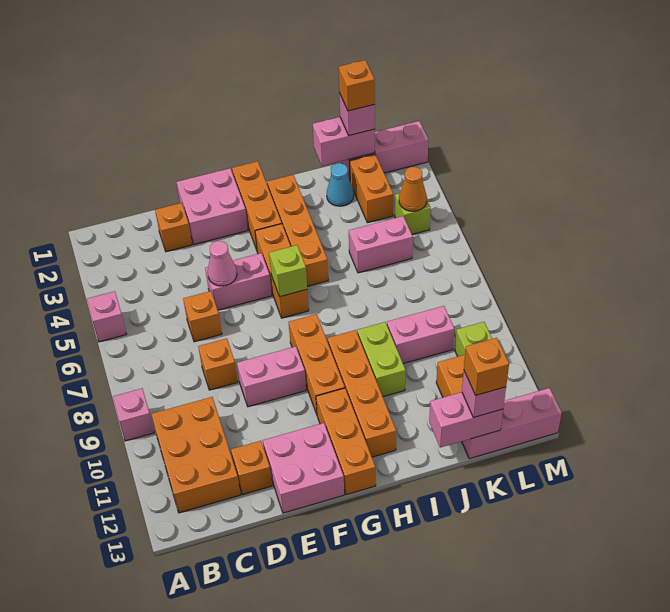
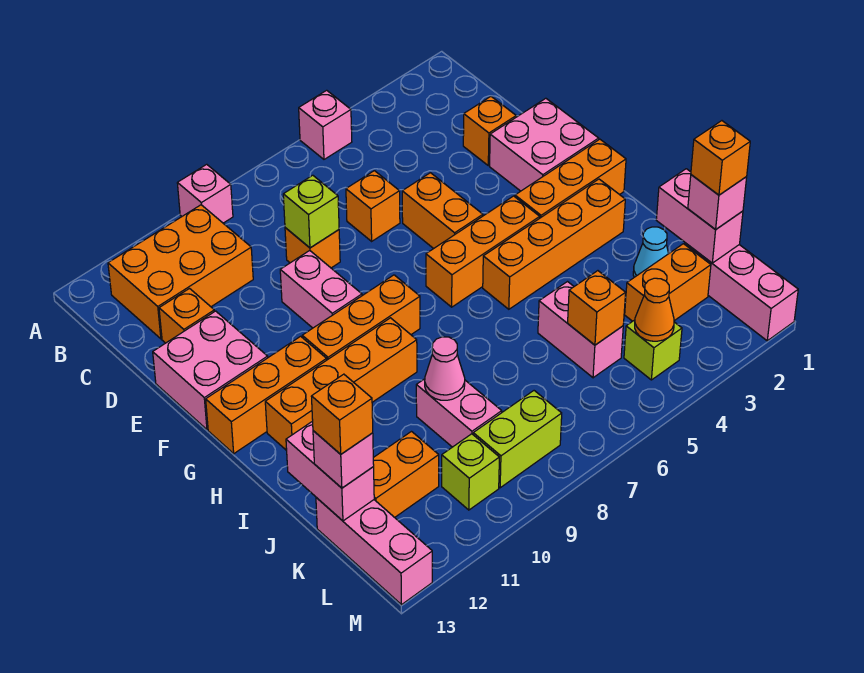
pink brick E5:F5 level 1 -> orange brick E5:F5 level 1
pink cone E5 level 2 -> pink cone J9 level 2
lime brick G6 level 2 -> lime brick D8 level 2
lime brick I9:I10 level 1 -> lime brick L8:L9 level 1
none -> orange brick K5 level 2

